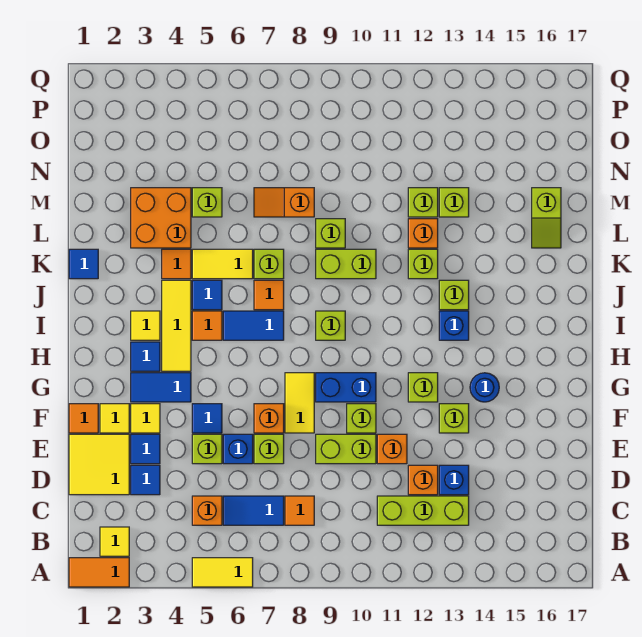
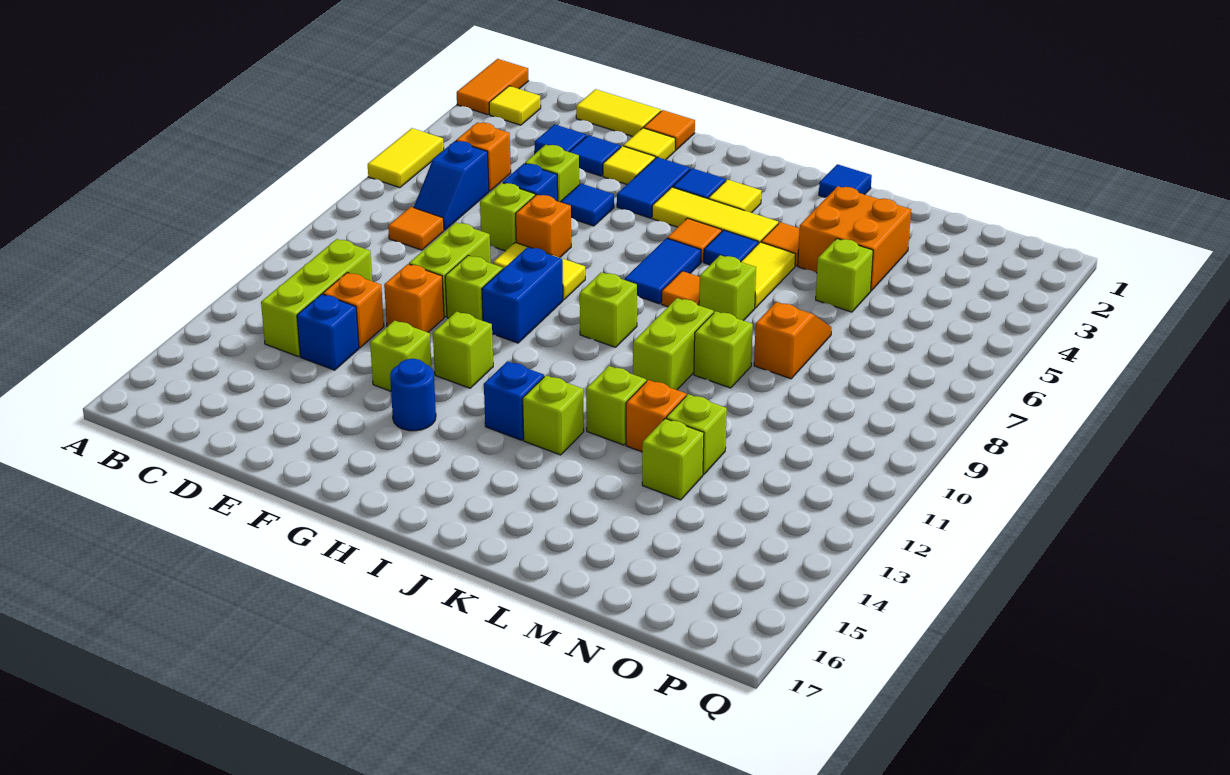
blue tile C6:C7 level 1 -> blue slope C6:C7 level 1 top 6
yellow tile D1:E2 level 1 -> yellow tile D1:E1 level 1
lime slope L16:M16 level 1 top M -> none

